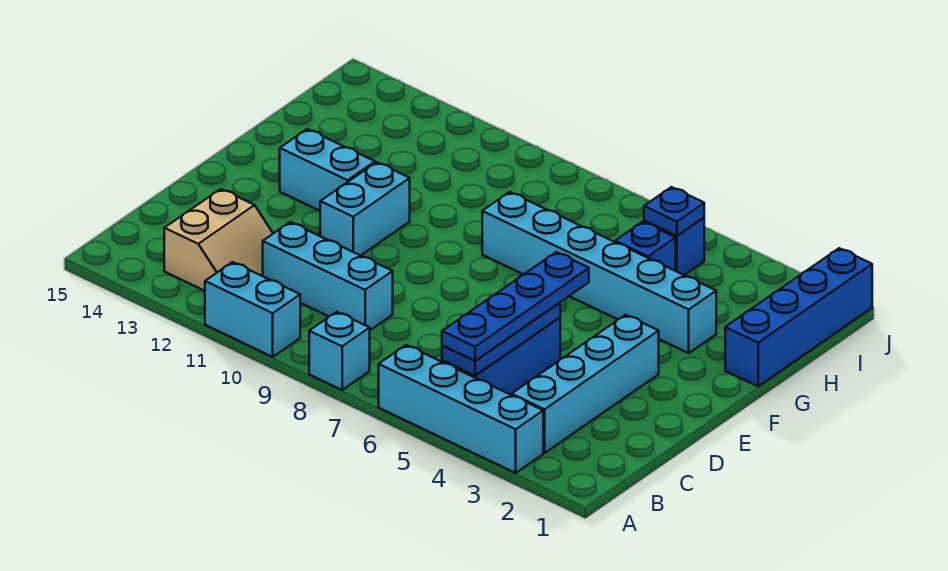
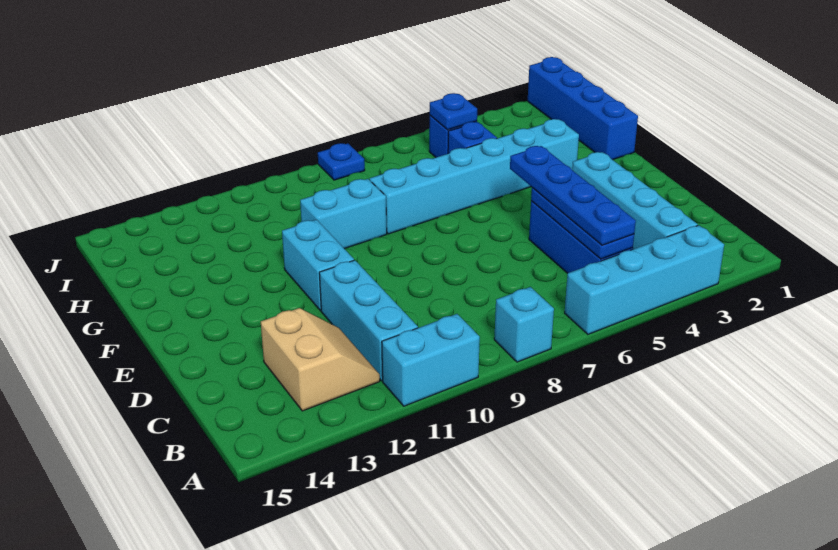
cyan brick C9:C11 level 1 -> cyan brick B11:D11 level 1
cyan brick F12:F13 level 1 -> cyan brick G9:G10 level 1
none -> blue plate J8 level 1

